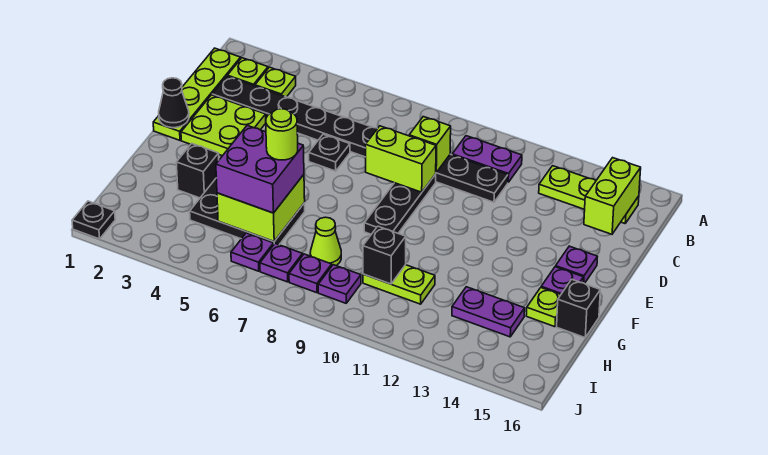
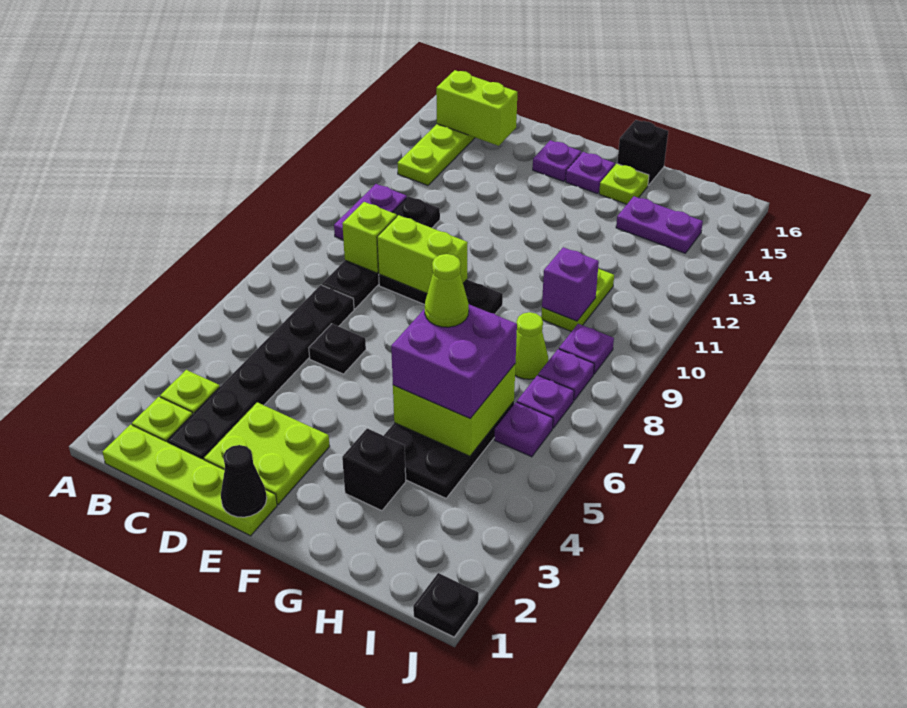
lime brick D8:D9 level 2 -> lime brick D9:E9 level 2
lime round brick G6 level 4 -> lime cone G6 level 4
black brick H10 level 2 -> purple brick H10 level 2
purple plate H13:H14 level 1 -> purple plate H14:I14 level 1

